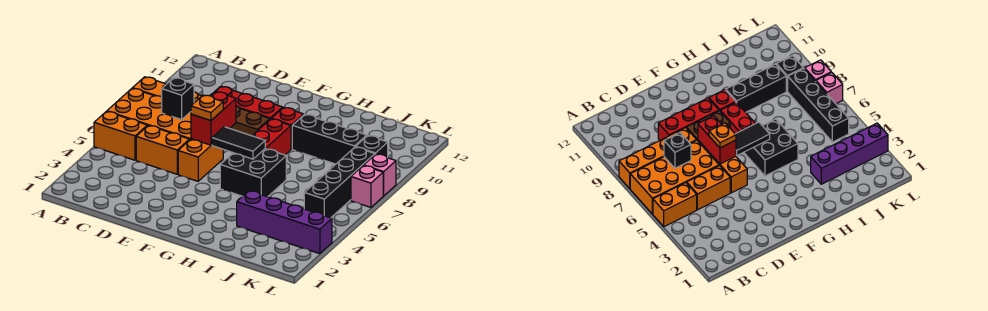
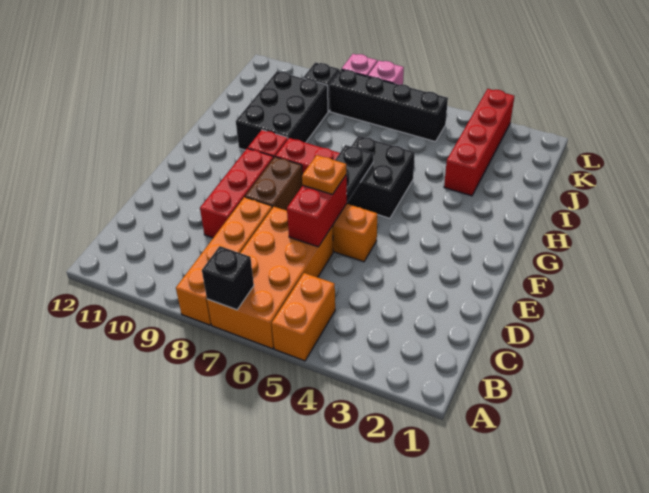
orange brick C5:D5 level 1 -> none
black brick C7 level 2 -> black brick A7 level 2
red brick E6:E7 level 2 -> red brick D6:E6 level 2
black tile F6:G6 level 2 -> black plate F6:G6 level 2
black brick H9:J9 level 1 -> black brick H9:J10 level 1
purple brick I3:L3 level 1 -> red brick I3:L3 level 1

